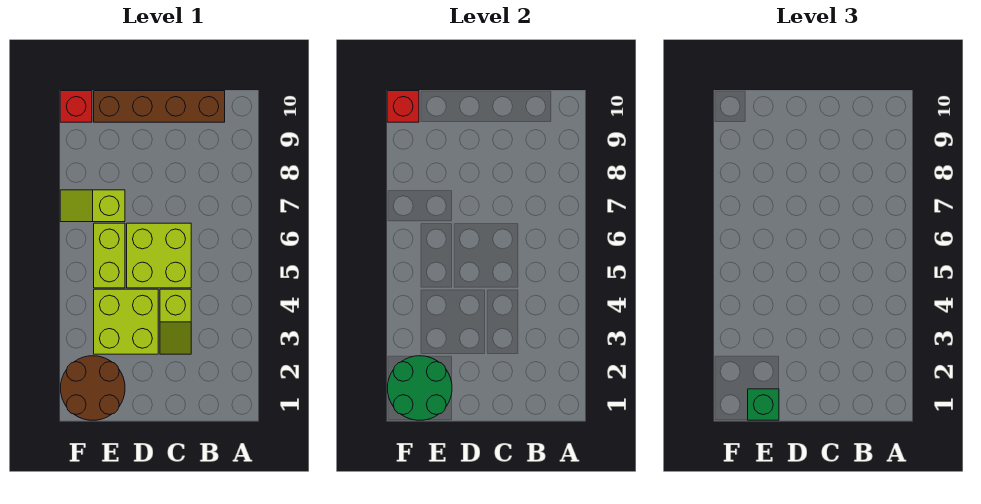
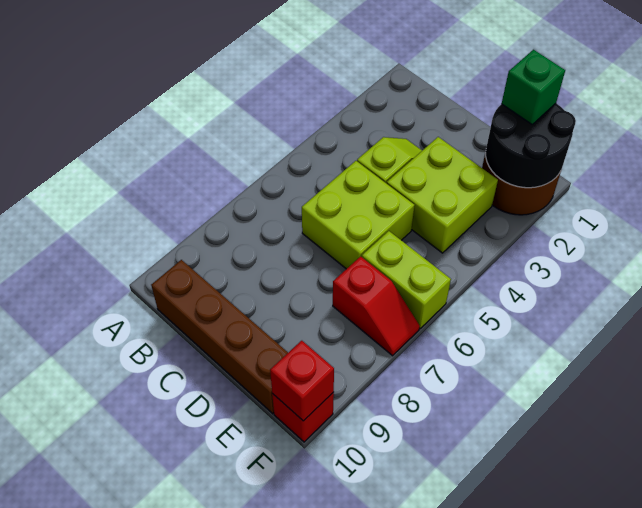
green round brick E1:F2 level 2 -> black round brick E1:F2 level 2
lime brick E5:E6 level 1 -> lime brick E6:F6 level 1
lime slope E7:F7 level 1 top E -> red slope E7:F7 level 1 top E

